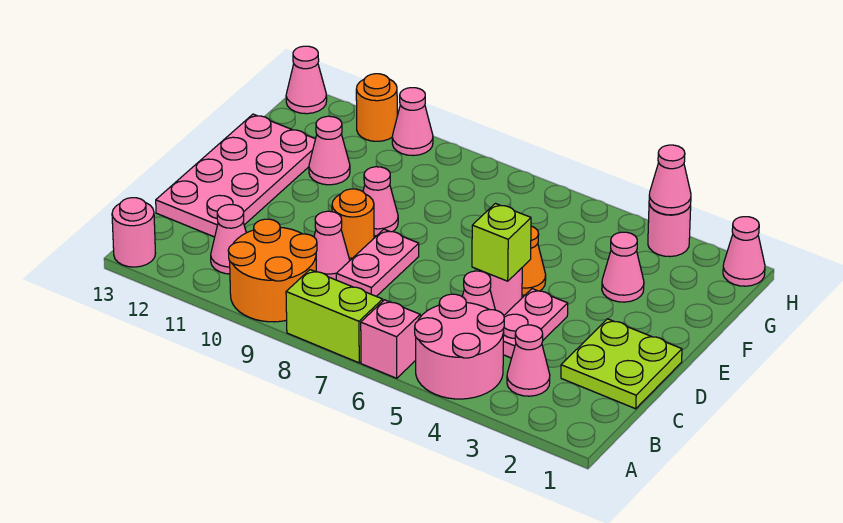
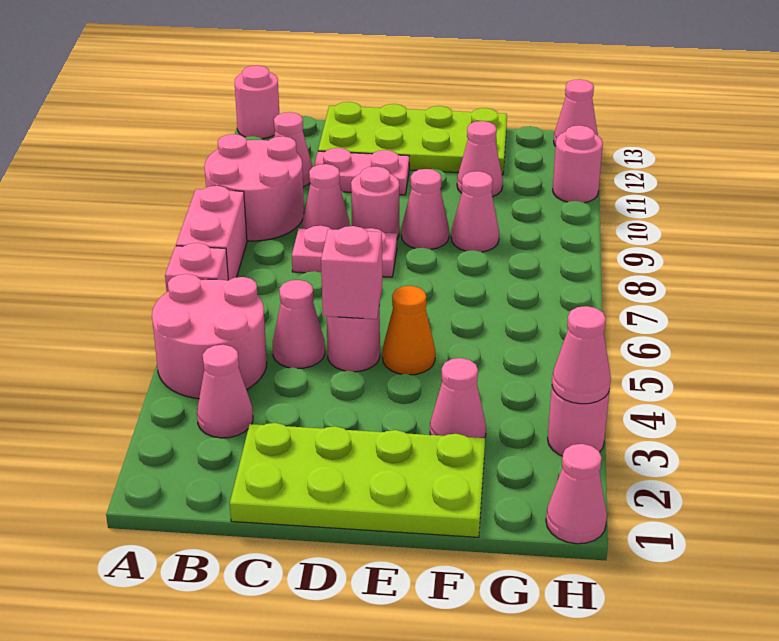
lime brick A7:A8 level 1 -> pink brick A7:A8 level 1
orange round brick A9:B10 level 1 -> pink round brick A9:B10 level 1
lime plate C1:D2 level 1 -> lime plate C1:F2 level 1
pink plate C4:D4 level 1 -> pink plate C11:D11 level 1
pink plate C12:F13 level 1 -> lime plate C12:F13 level 1
lime brick D5 level 2 -> pink brick D5 level 2
orange round brick D9 level 1 -> pink round brick D9 level 1
pink cone H10 level 1 -> pink cone F9 level 1
orange round brick H11 level 1 -> pink round brick H11 level 1

